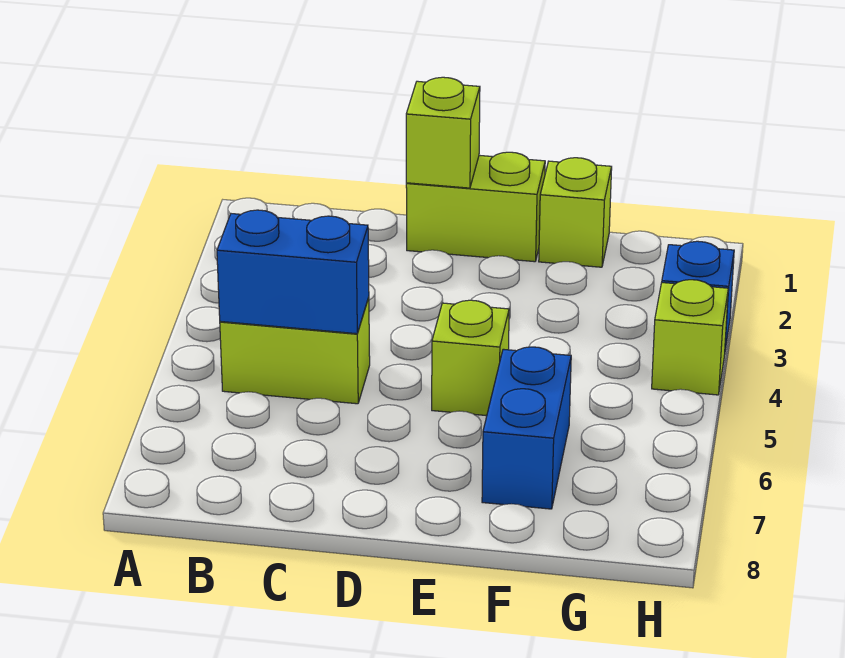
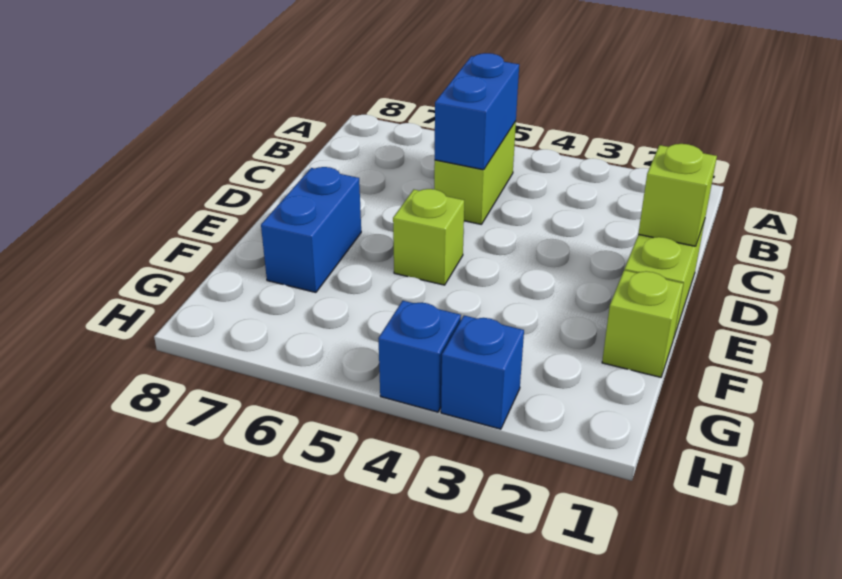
blue brick F6:F7 level 1 -> blue brick E7:F7 level 1
lime brick H4 level 1 -> blue brick H4 level 1

